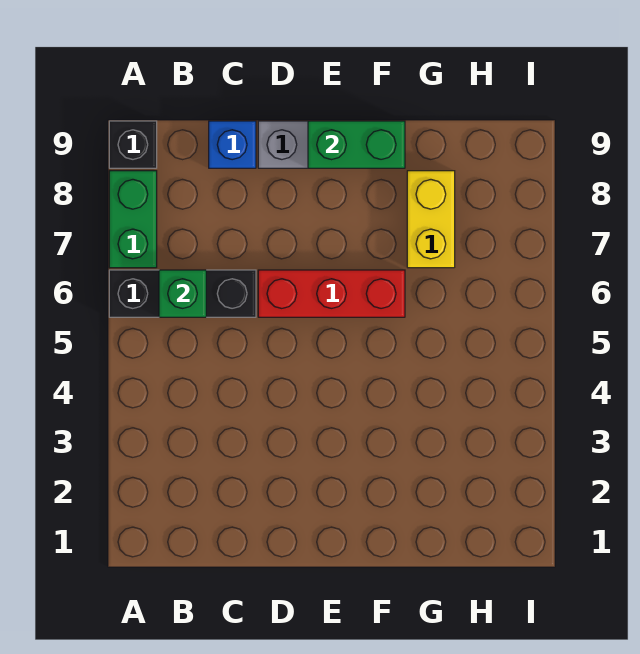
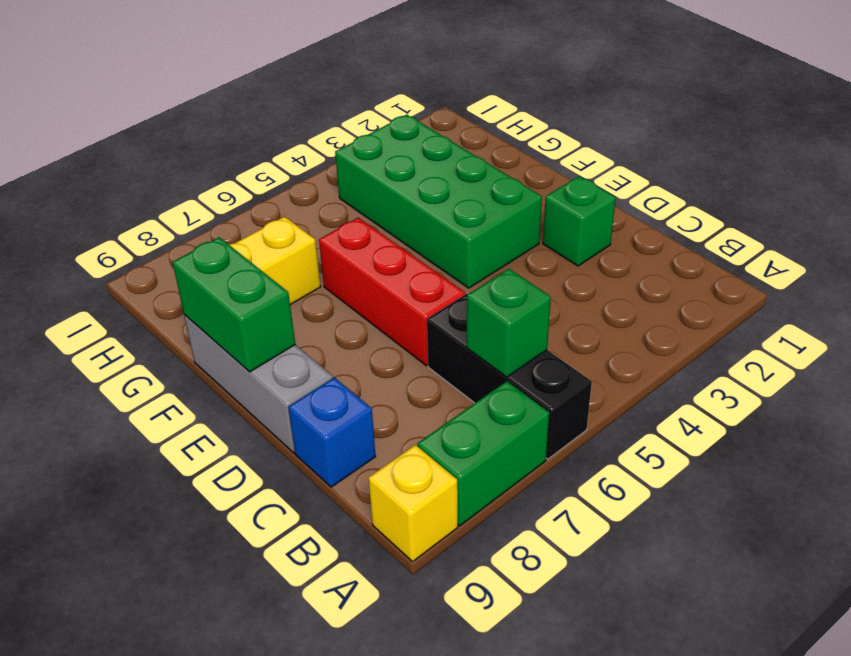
black brick A9 level 1 -> yellow brick A9 level 1
none -> green brick D2 level 1
none -> green brick E3:H4 level 1

